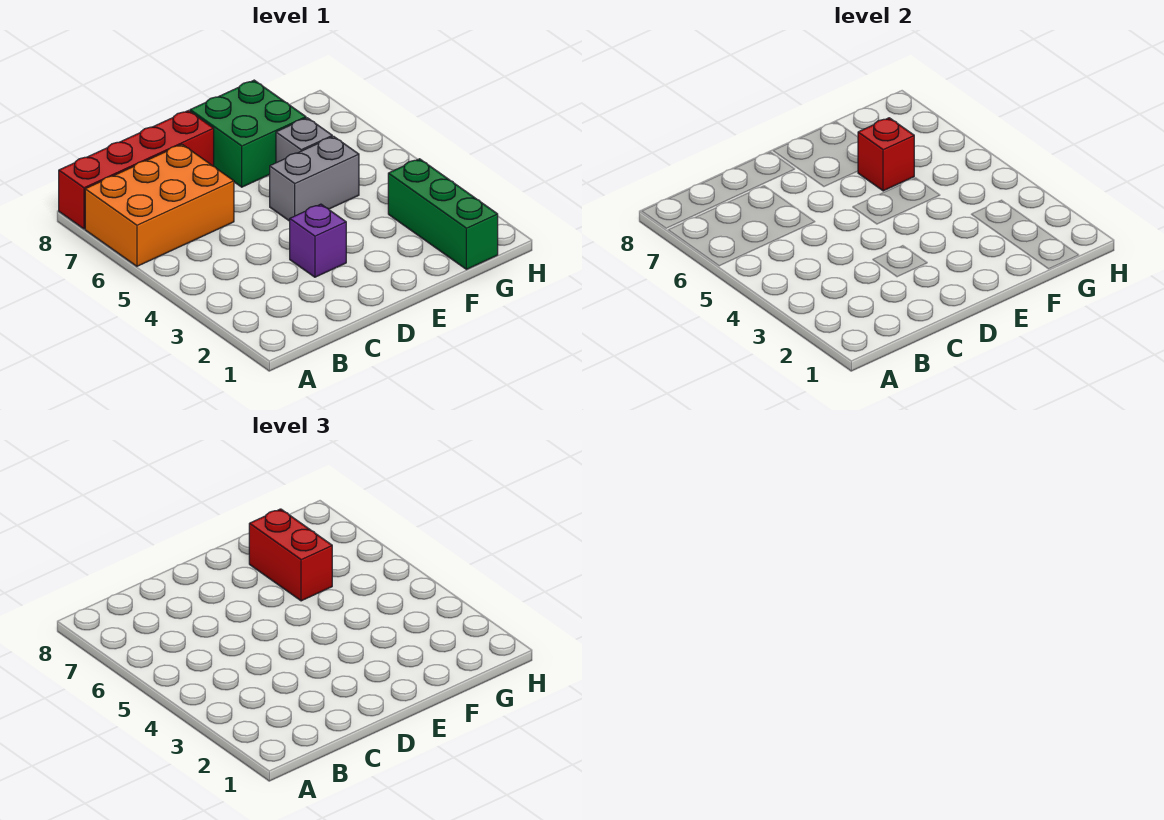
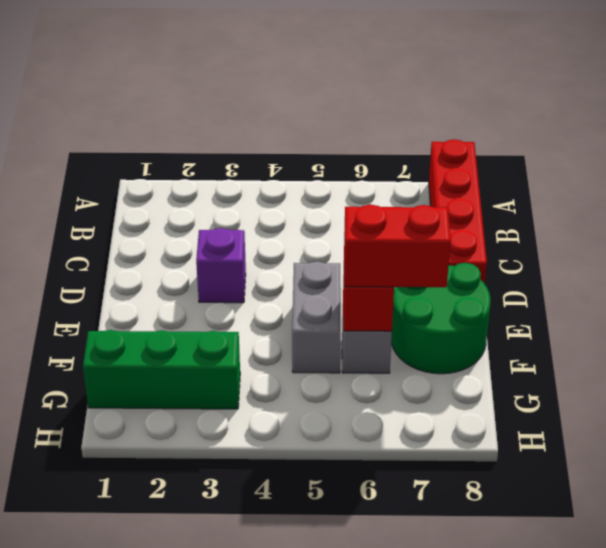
orange brick A6:C7 level 1 -> none
green brick E7:F8 level 1 -> green round brick E7:F8 level 1

